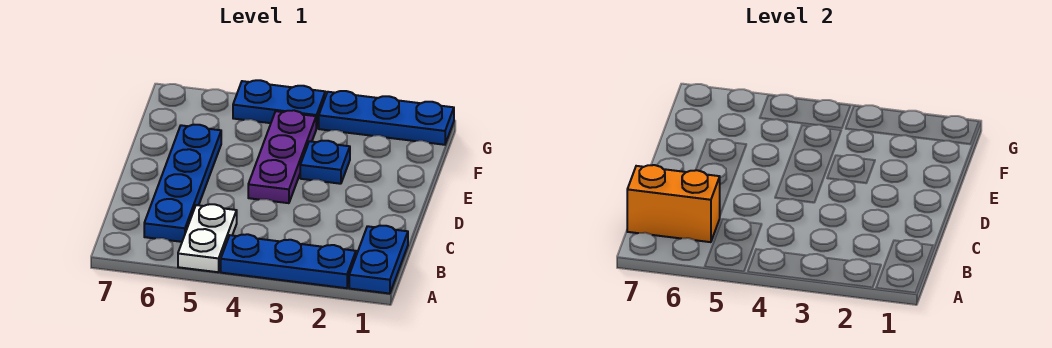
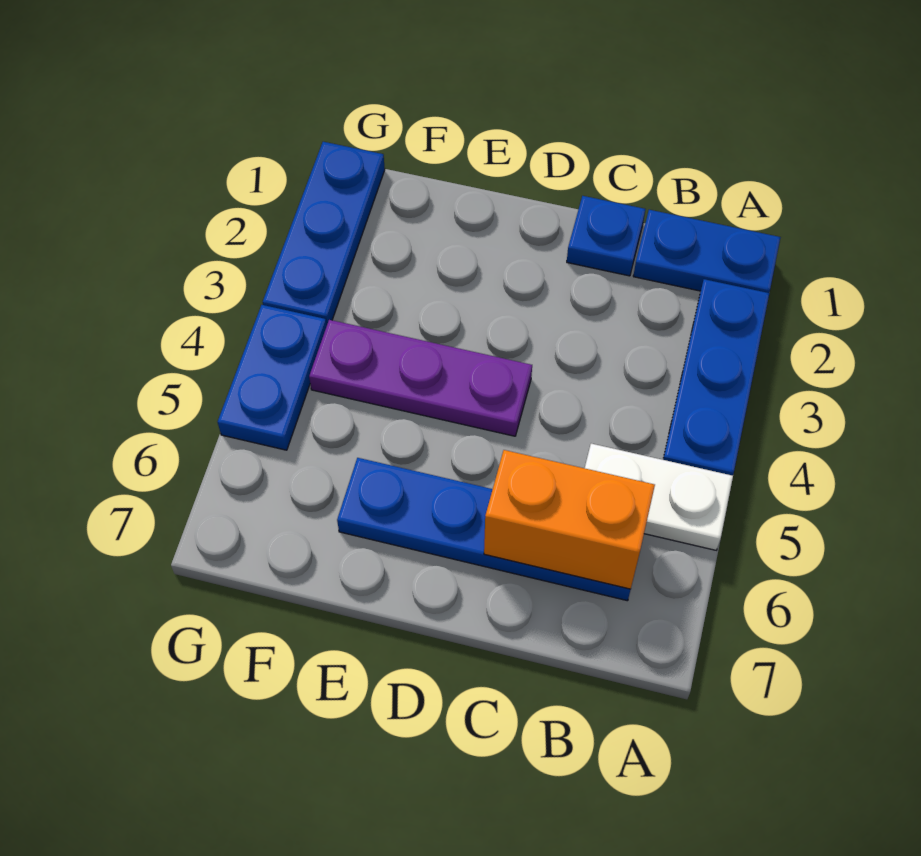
orange brick B6:B7 level 2 -> orange brick B6:C6 level 2
blue plate E3 level 1 -> blue plate C1 level 1

